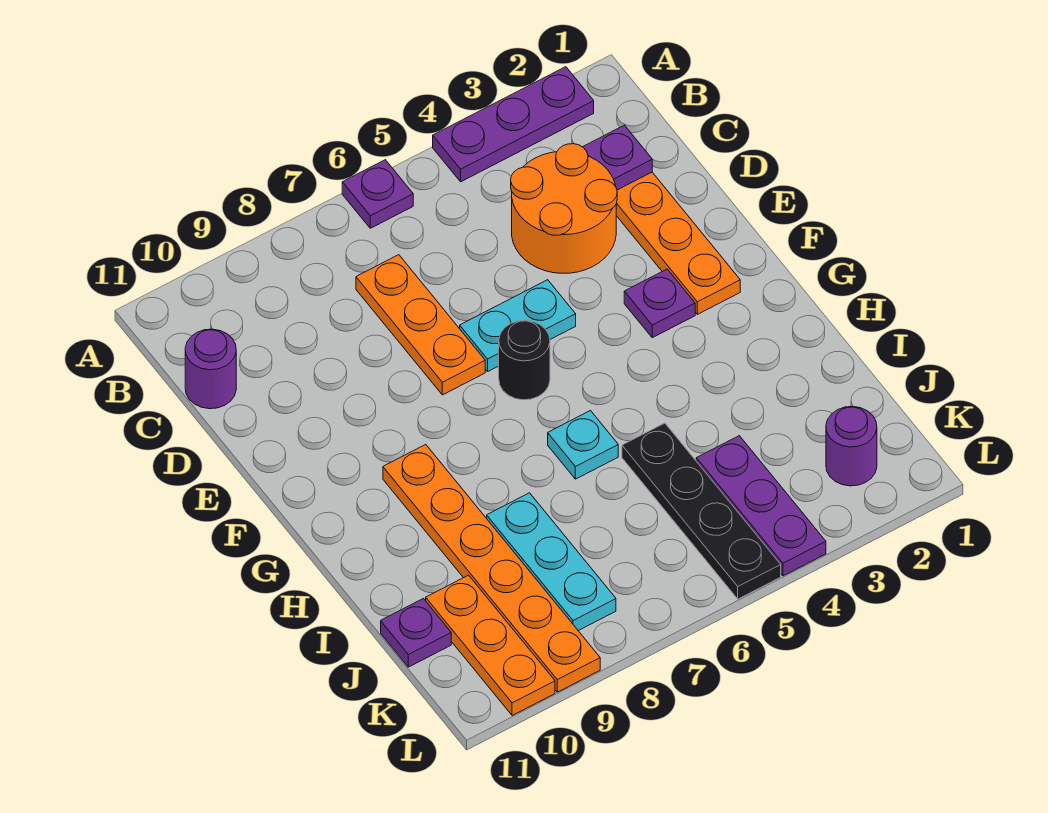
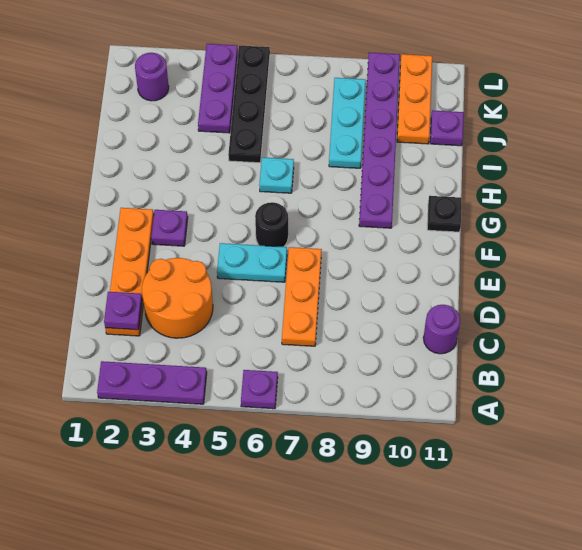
orange plate G9:L9 level 1 -> purple plate G9:L9 level 1
none -> black plate G11 level 1

